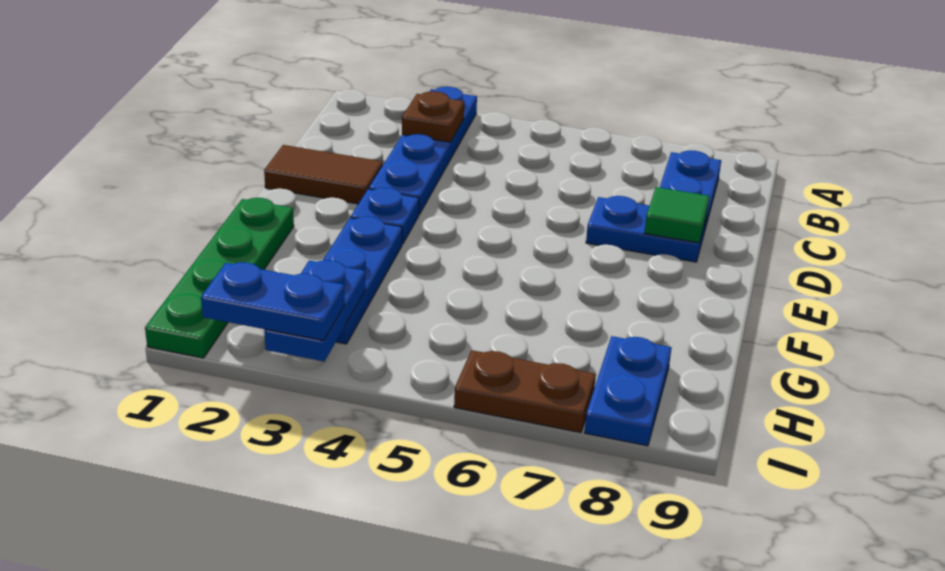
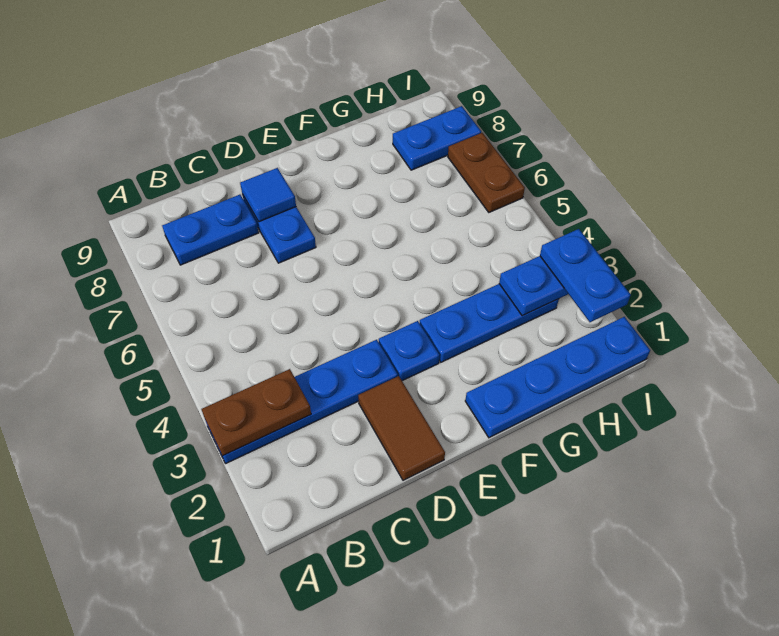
brown plate B3 level 2 -> brown plate A3:B3 level 2
green tile D8 level 2 -> blue tile D8 level 2
green plate F1:I1 level 1 -> blue plate F1:I1 level 1

